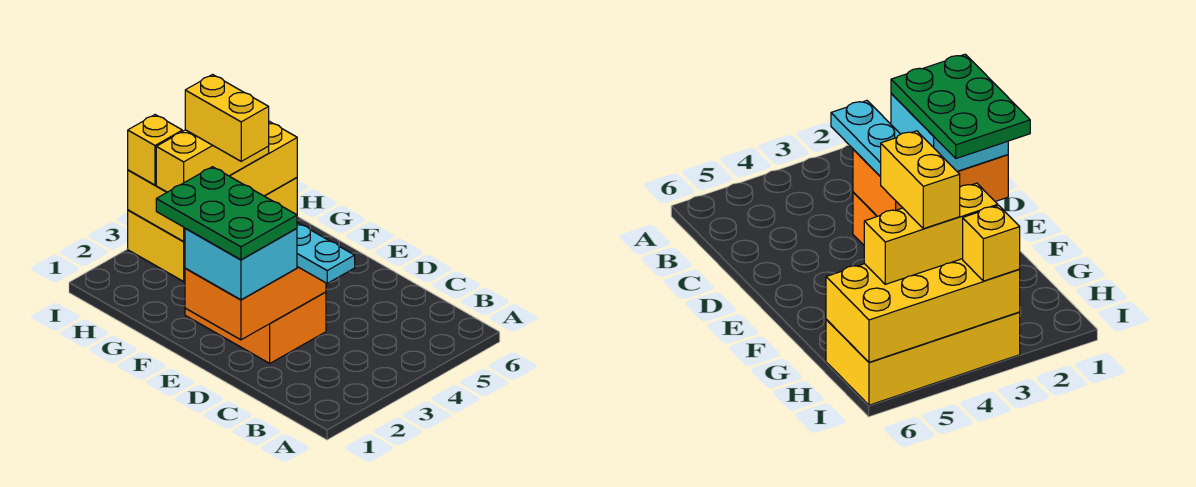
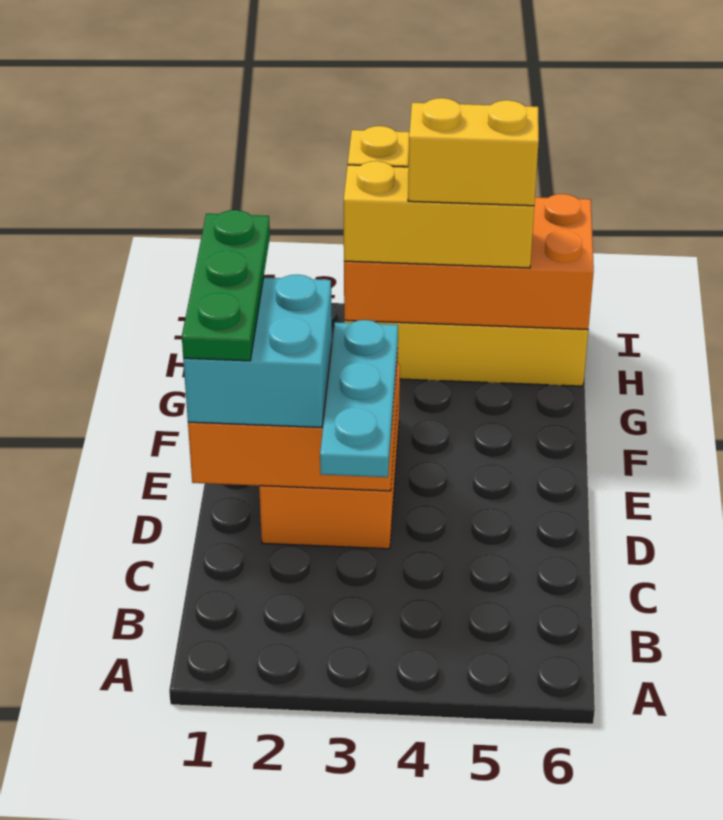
green plate D1:F2 level 4 -> green plate D1:F1 level 4
yellow brick G4:H4 level 4 -> yellow brick H4:H5 level 4
yellow brick H3:I6 level 2 -> orange brick H3:I6 level 2

